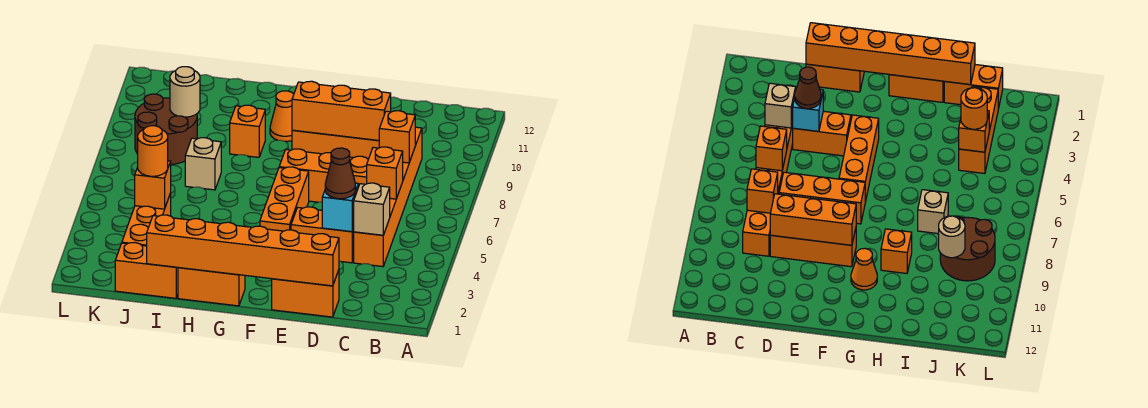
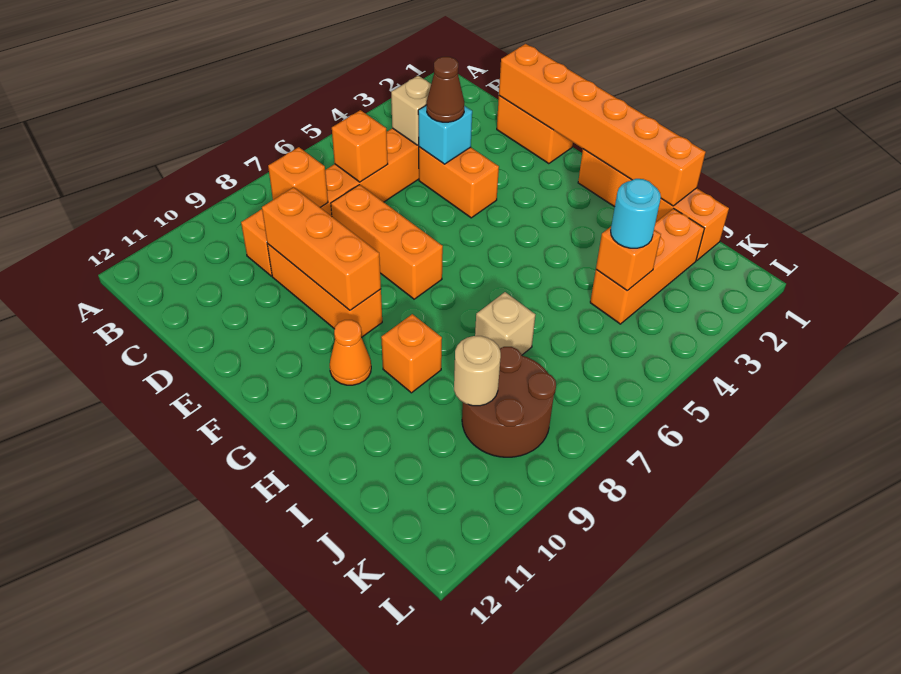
orange brick F4:F6 level 1 -> none
orange round brick J4 level 3 -> cyan round brick J4 level 3

